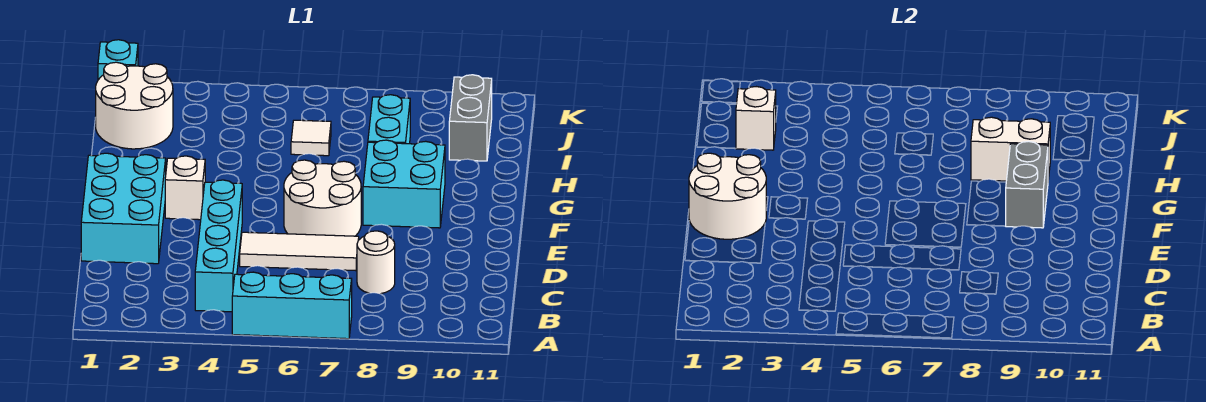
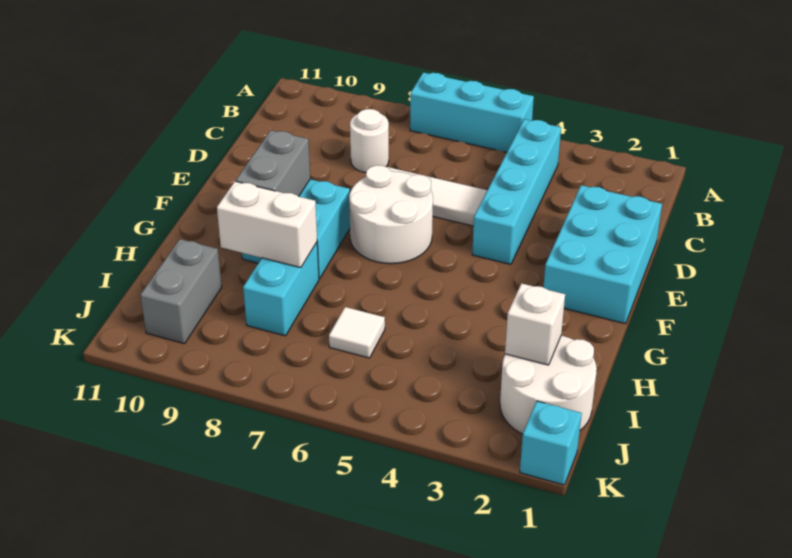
white round brick E1:F2 level 2 -> none
white brick F3 level 1 -> none

